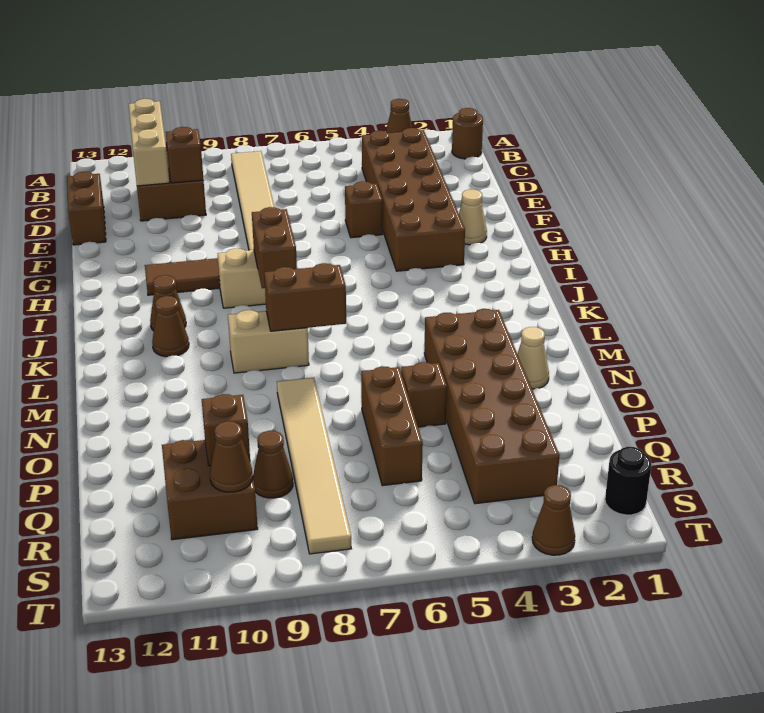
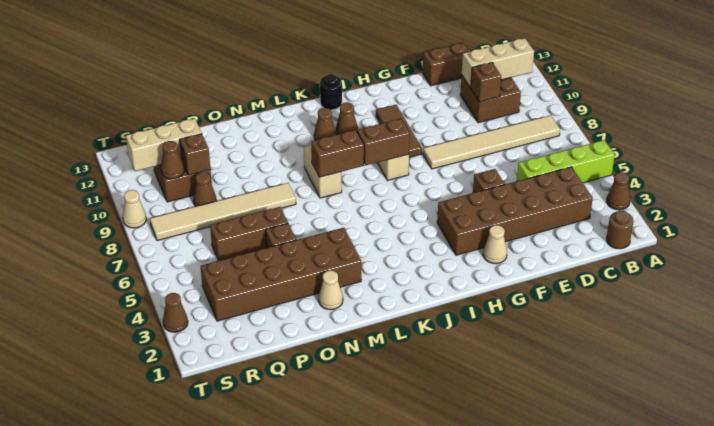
none -> lime brick A5:D5 level 1
brown brick L7:L8 level 2 -> brown brick K8:L8 level 2
none -> tan brick Q11:S11 level 2
black round brick S1 level 1 -> black round brick J13 level 1
none -> tan cone T9 level 1

